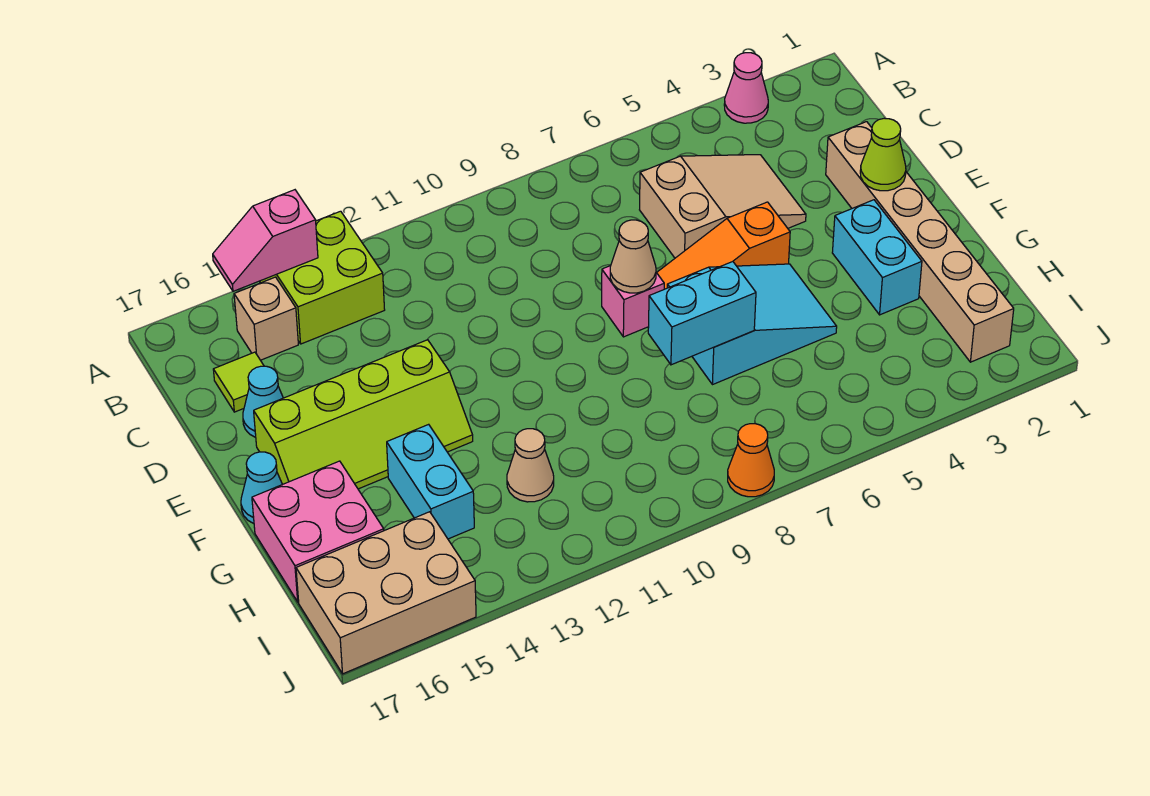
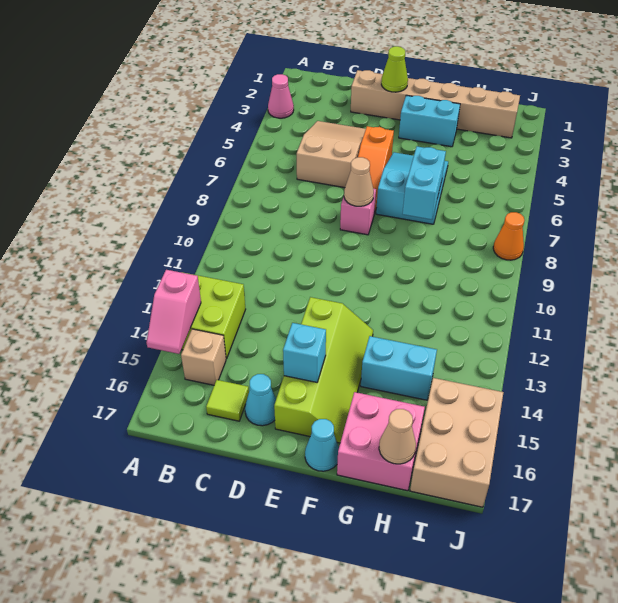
none -> cyan brick E15 level 2
tan cone H12 level 1 -> tan cone H17 level 2

